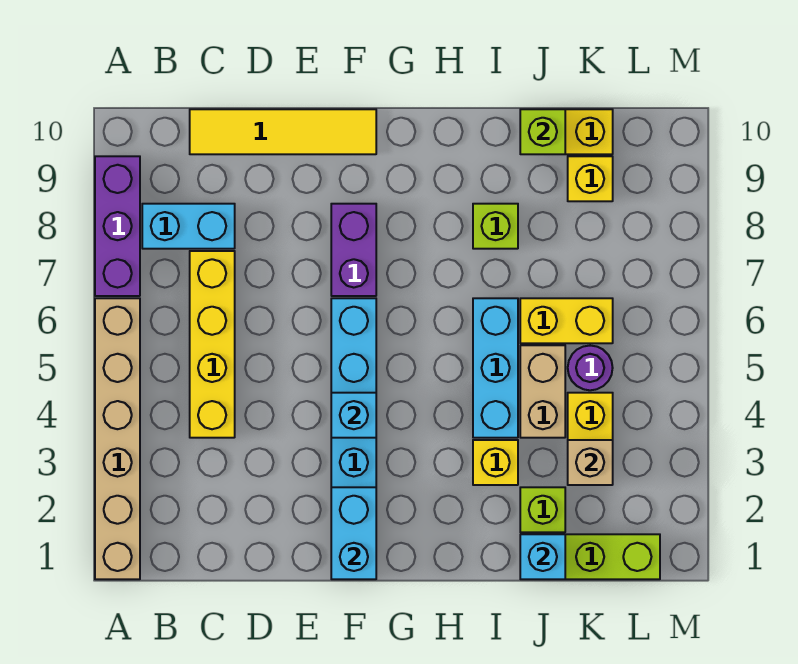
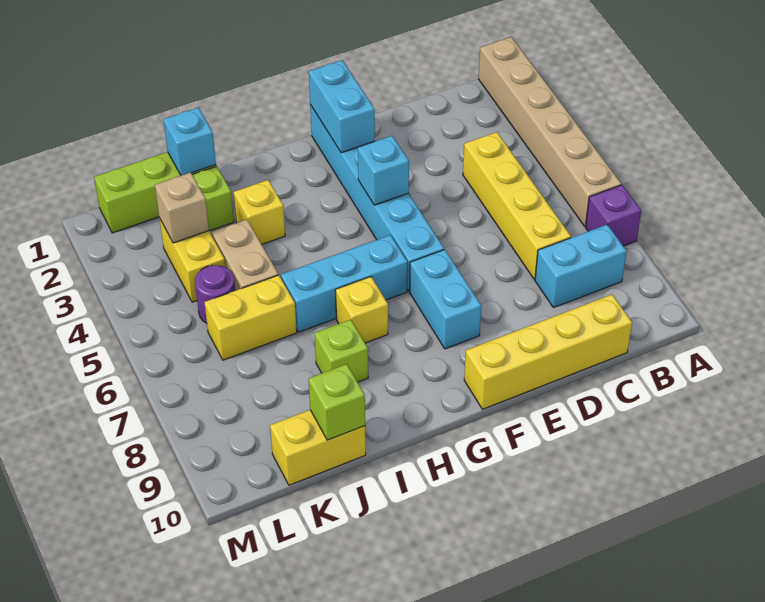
purple brick A7:A9 level 1 -> purple brick A7 level 1
yellow tile C10:F10 level 1 -> yellow brick C10:F10 level 1
purple brick F7:F8 level 1 -> cyan brick F7:F8 level 1
cyan brick I4:I6 level 1 -> cyan brick G6:I6 level 1
yellow brick K9 level 1 -> yellow brick H7 level 1

